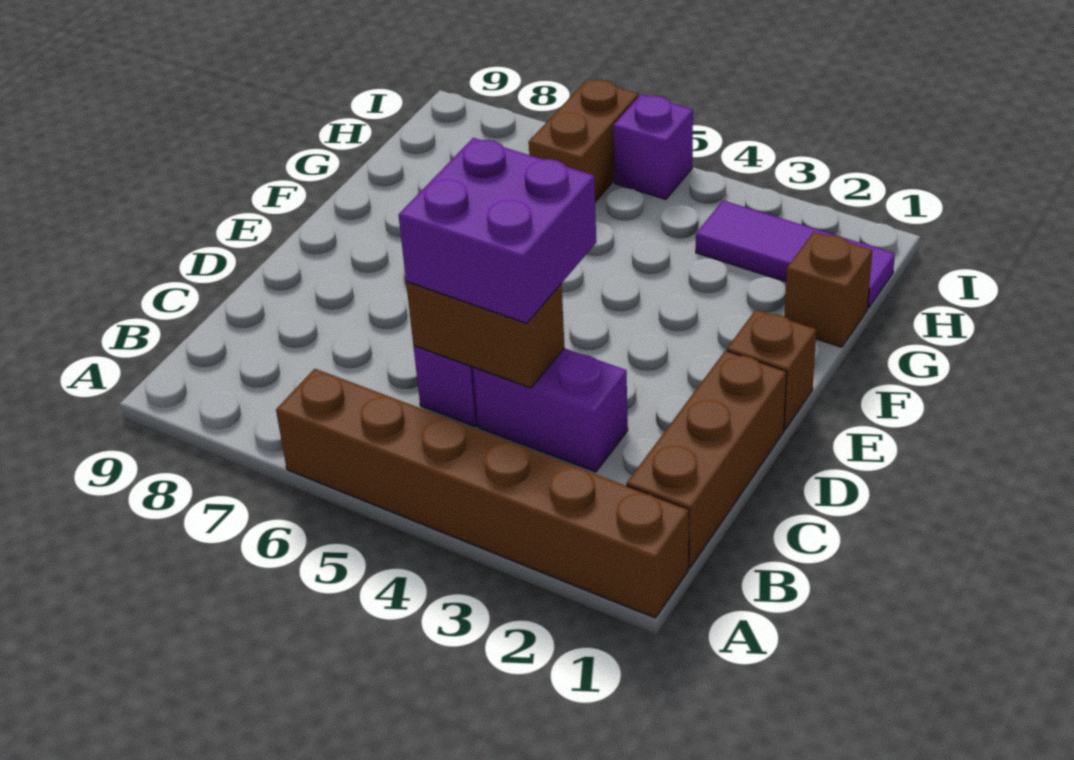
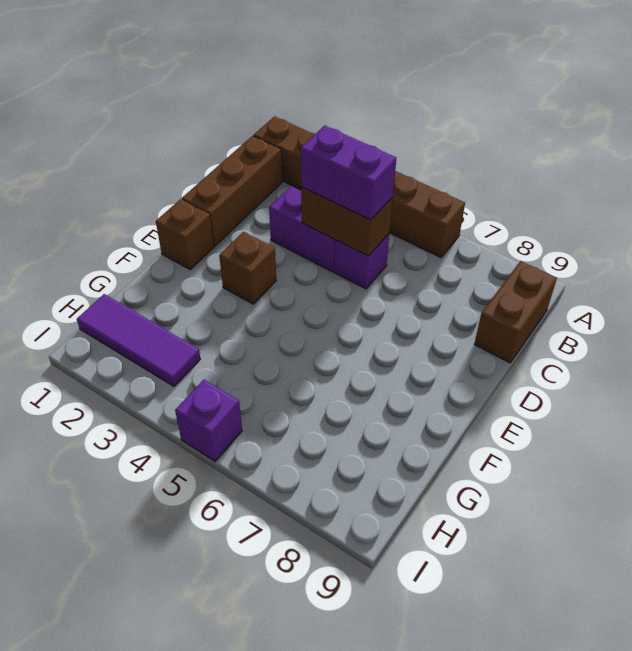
purple brick C4:D5 level 3 -> purple brick C4:C5 level 3
brown brick G1 level 1 -> brown brick E3 level 1
brown brick H6:I6 level 1 -> brown brick B9:C9 level 1

